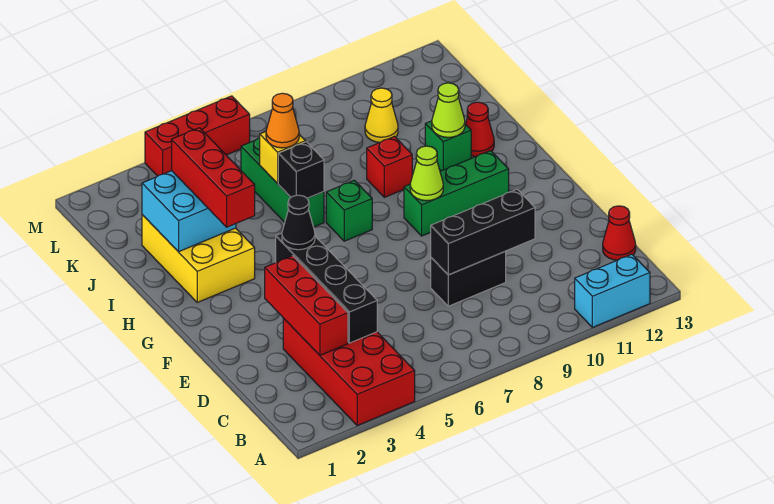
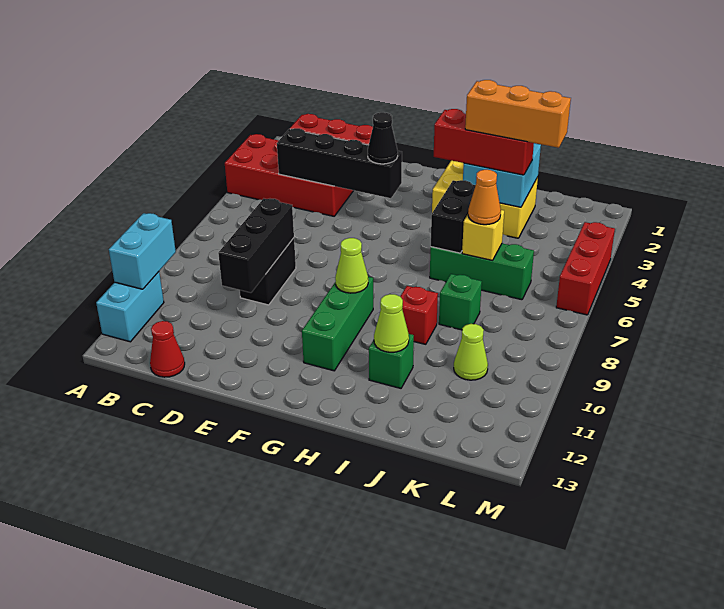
none -> cyan brick A10:A11 level 2
green brick H7 level 1 -> green brick J8 level 1
none -> orange brick I3:K3 level 4
black brick I6 level 2 -> black brick I5:I6 level 2
red cone I12 level 1 -> none
yellow cone K10 level 1 -> lime cone K10 level 1

